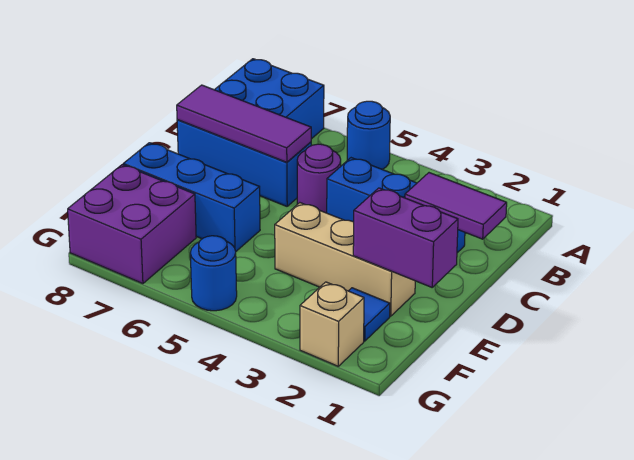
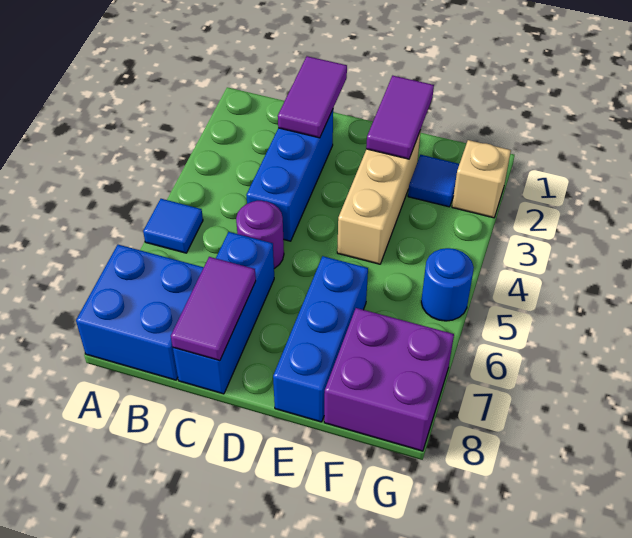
blue round brick A5 level 1 -> blue tile A5 level 1
purple tile C6:C8 level 2 -> purple tile C7:C8 level 2
purple brick E1:E2 level 2 -> purple tile E1:E2 level 2

